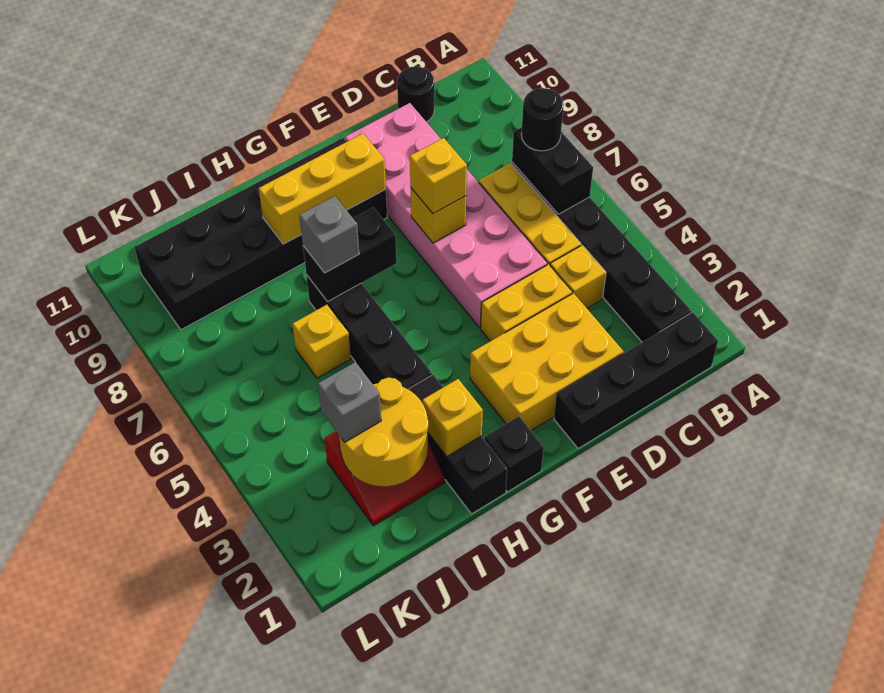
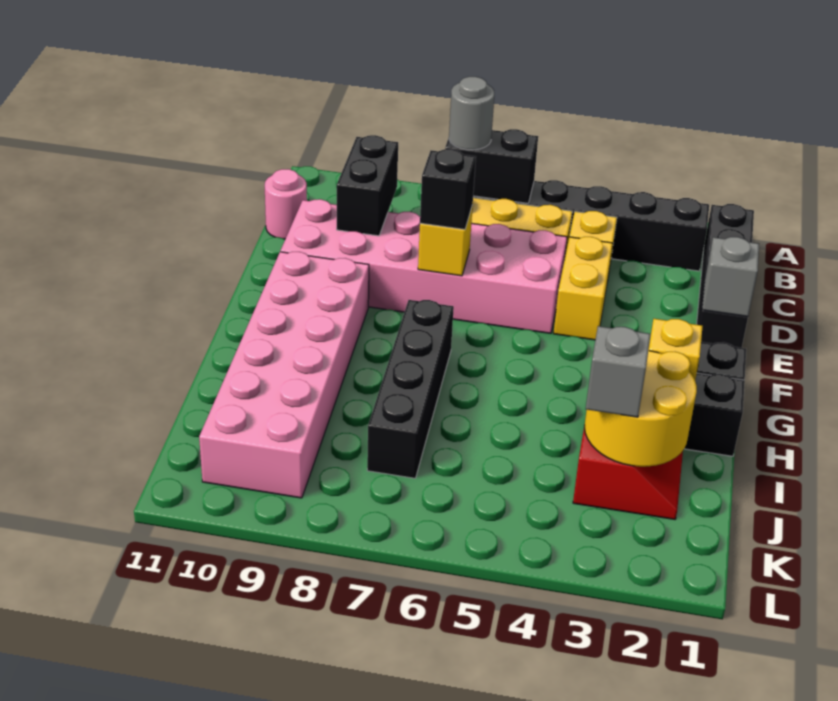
black round brick B7 level 3 -> grey round brick B7 level 3
black round brick C11 level 1 -> pink round brick C11 level 1
yellow brick D2:F3 level 1 -> none
yellow brick E7 level 3 -> black brick E7 level 3
black brick F9:K10 level 1 -> pink brick F9:K10 level 1
yellow brick F9:H9 level 2 -> none
black brick G7:H7 level 2 -> black brick C9:D9 level 2
black brick H4:H7 level 1 -> black brick G7:J7 level 1
grey brick H7 level 3 -> grey brick E1 level 2
yellow brick I6 level 1 -> none

